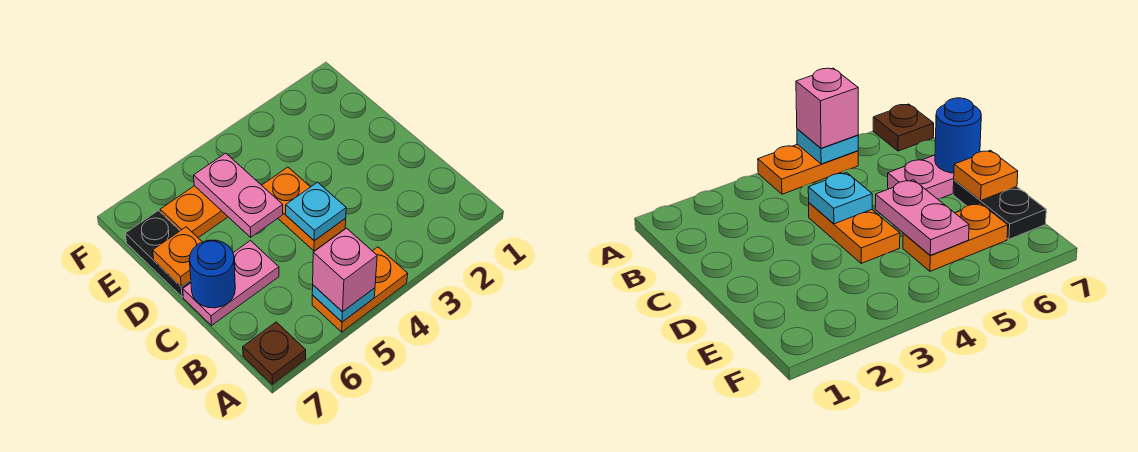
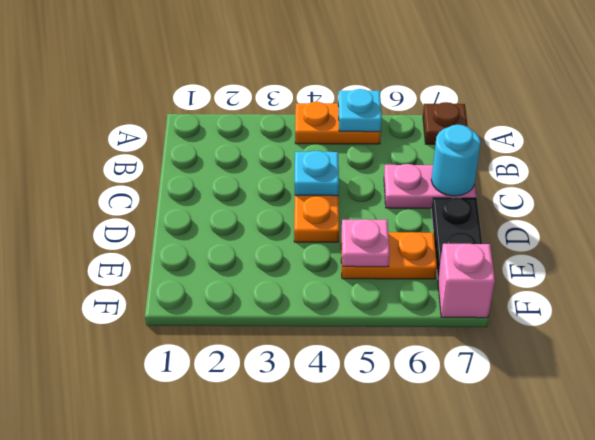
pink brick A5 level 3 -> pink brick F7 level 1
blue round brick C7 level 2 -> cyan round brick C7 level 2
pink plate D5:E5 level 2 -> pink plate E5 level 2
orange plate D7 level 2 -> none

